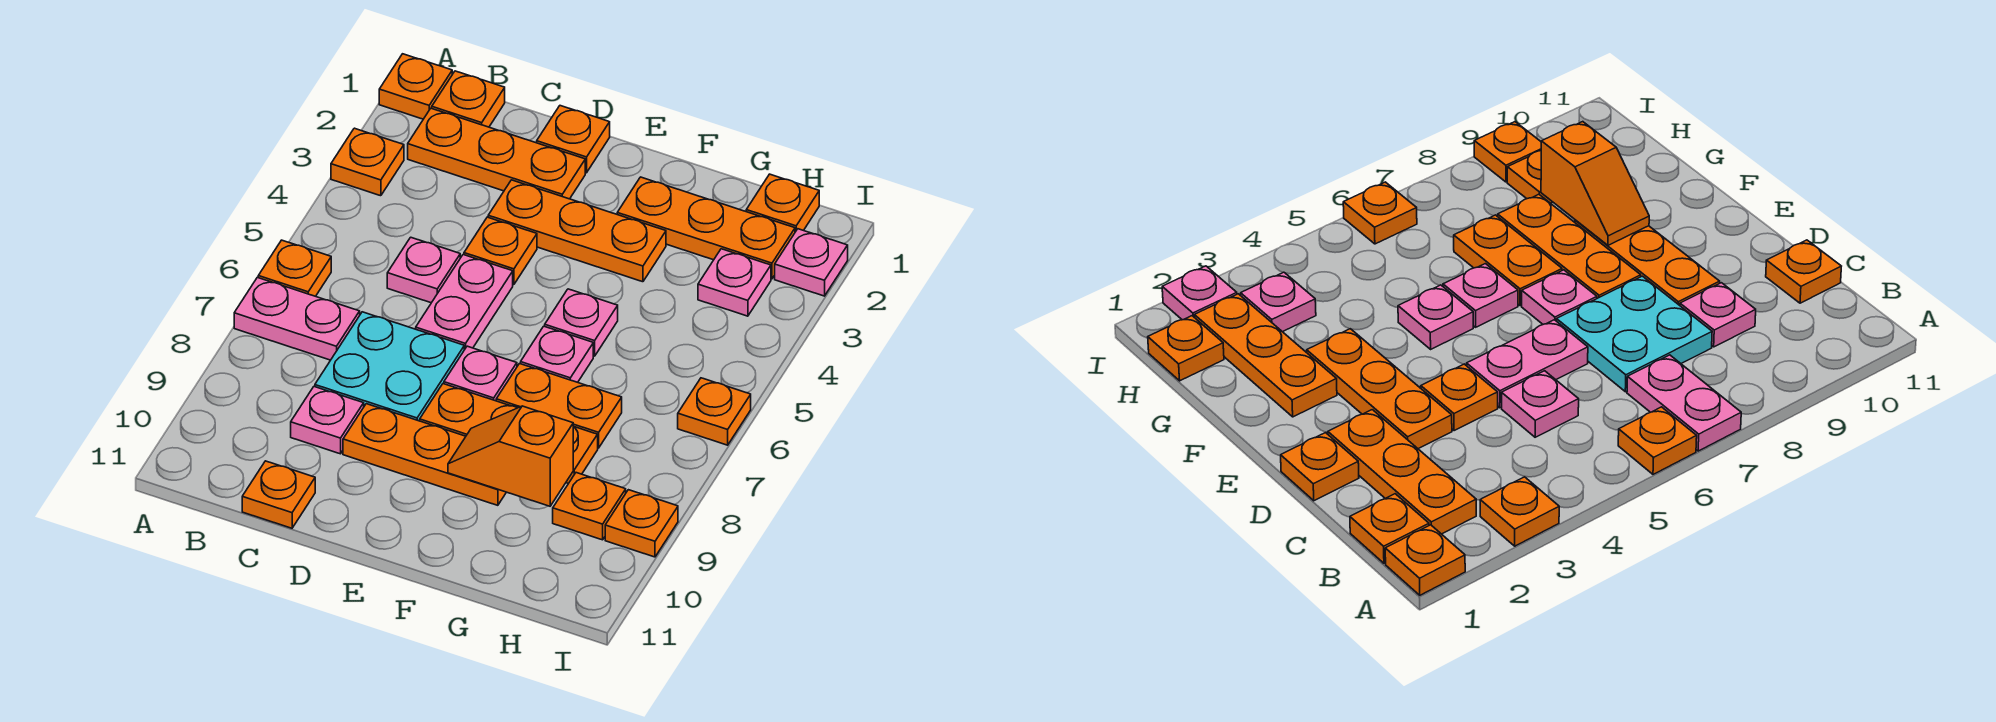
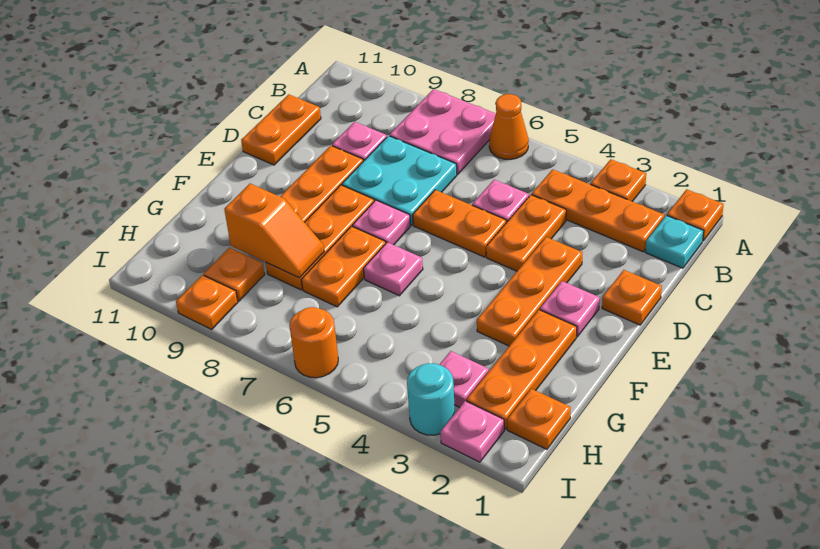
orange plate A6 level 1 -> orange cone A6 level 1
pink plate A7:B7 level 1 -> pink plate A7:B8 level 1
orange plate B1 level 1 -> cyan plate B1 level 1
orange plate B2:D2 level 1 -> orange plate B2:B4 level 1
orange plate C11 level 1 -> orange plate C11:D11 level 1
orange plate D4 level 1 -> orange plate C4:D4 level 1
pink plate D5:D6 level 1 -> orange plate D5:D6 level 1
pink plate F5 level 1 -> pink plate E2 level 1
orange slope F9:G9 level 2 top G -> orange slope G8:G9 level 2 top 9
none -> cyan round brick I3 level 1
orange plate I6 level 1 -> orange round brick I6 level 1

